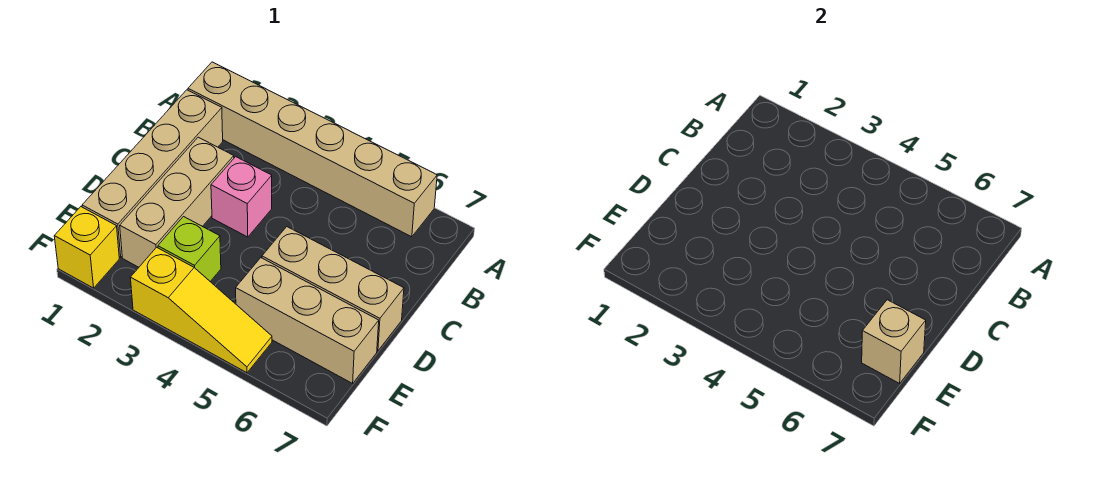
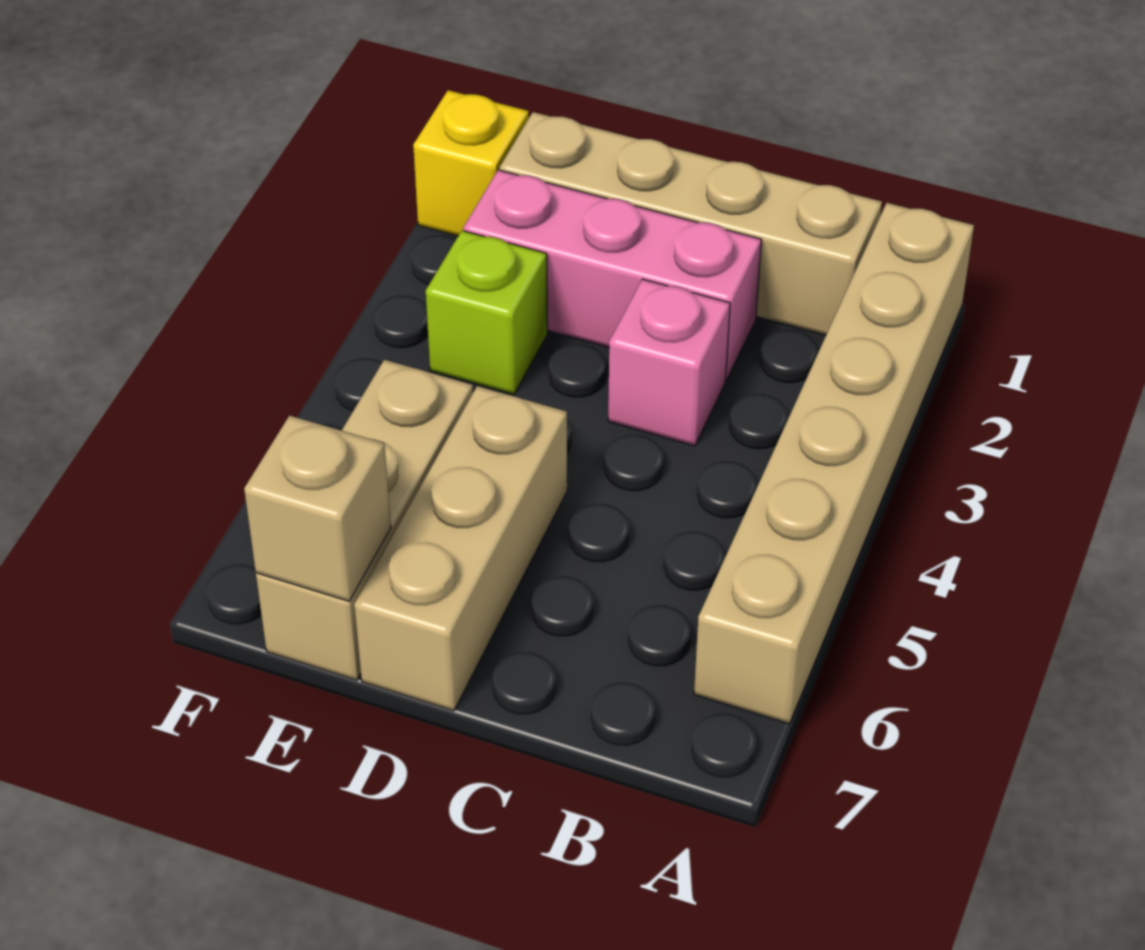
tan brick C2:E2 level 1 -> pink brick C2:E2 level 1
yellow slope F3:F5 level 1 top 3 -> none

